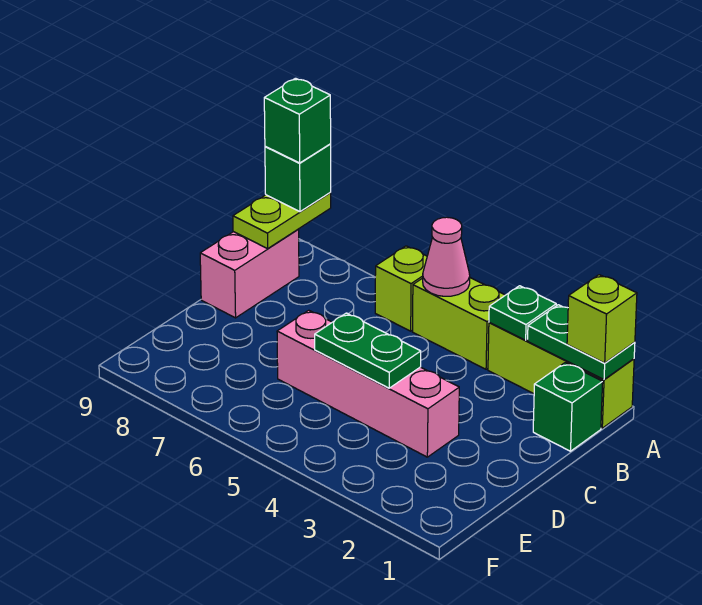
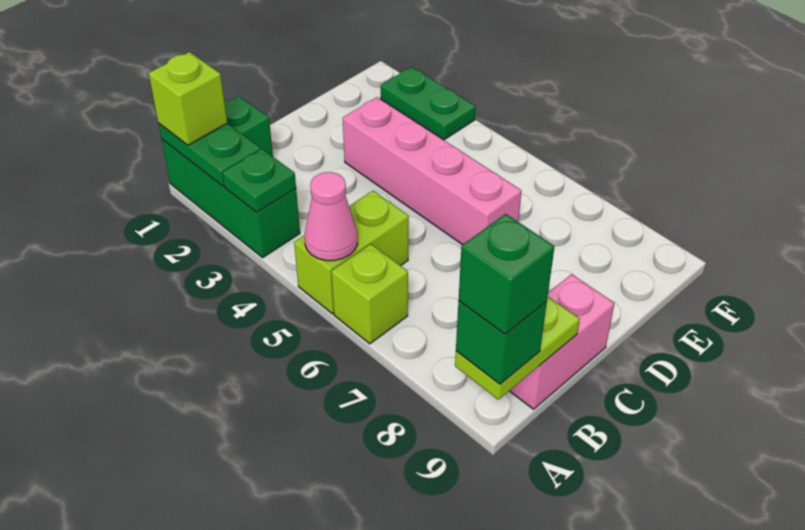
lime brick A1:A3 level 1 -> green brick A1:A3 level 1
lime brick A4:A5 level 1 -> lime brick A5:B5 level 1
green plate D4:D5 level 2 -> green plate F2:F3 level 1

